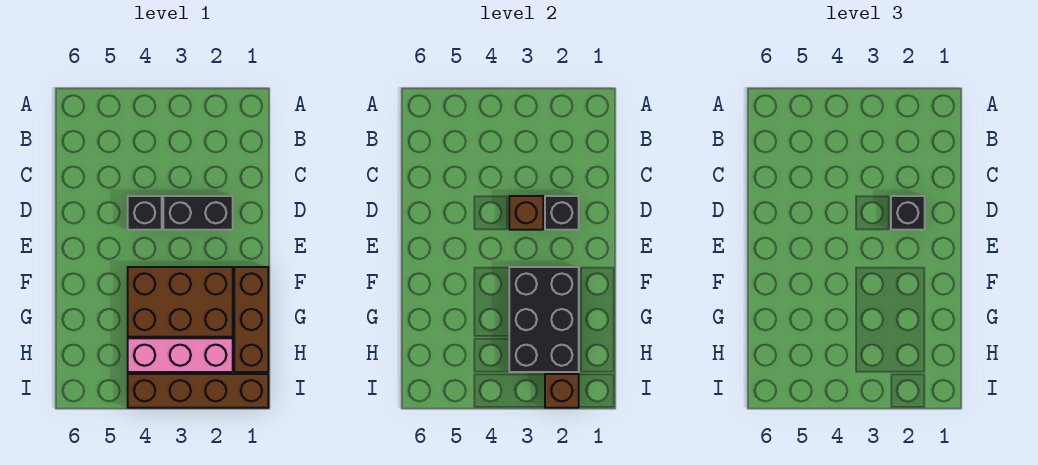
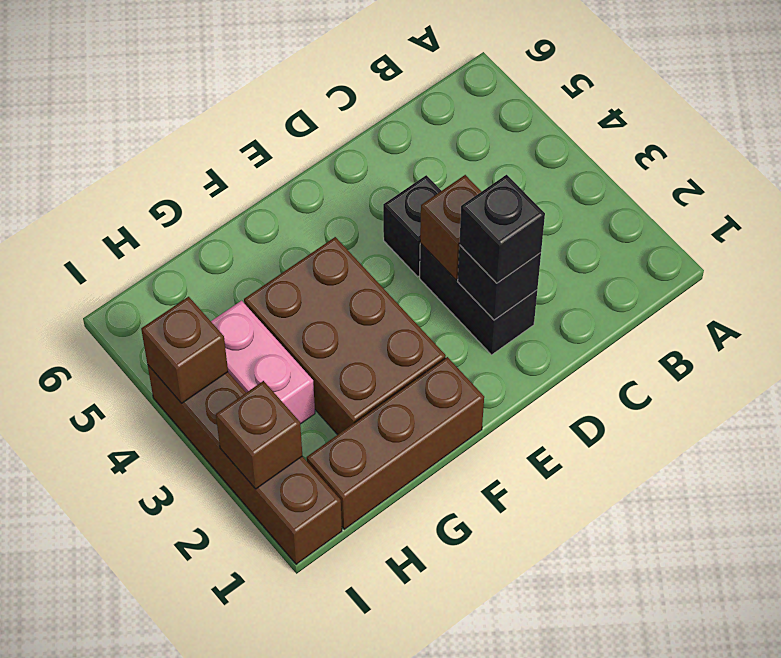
black brick F2:H3 level 2 -> none
pink brick H2:H4 level 1 -> pink brick H3:H4 level 1
none -> brown brick I4 level 2

